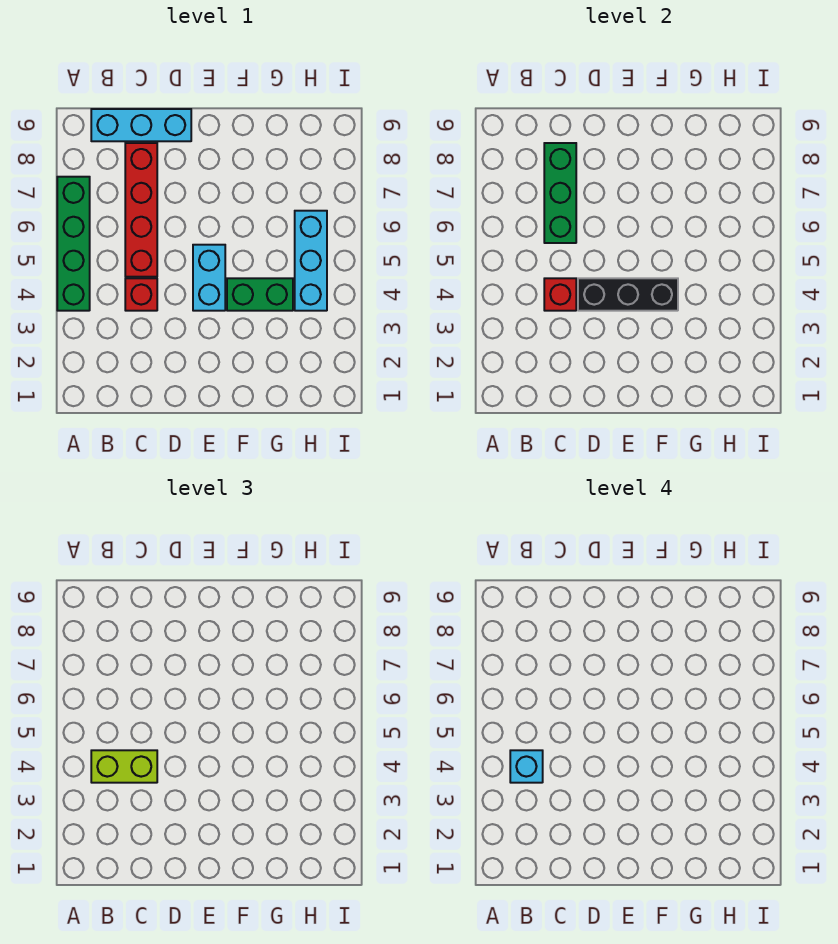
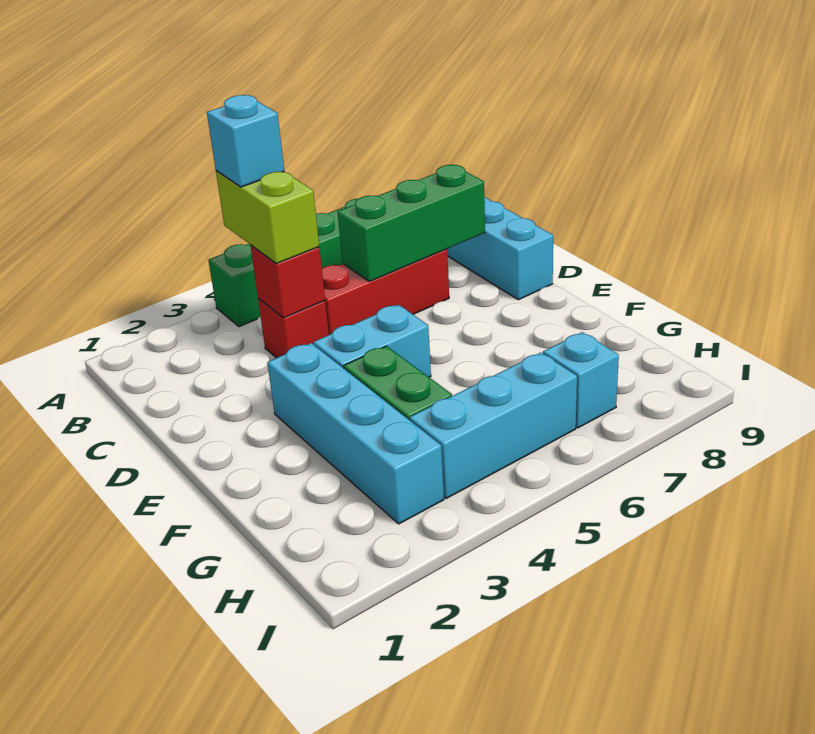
red brick C5:C8 level 1 -> red brick C5:C7 level 1
black brick D4:F4 level 2 -> none
none -> cyan brick E3:H3 level 1
none -> cyan brick H7 level 1

